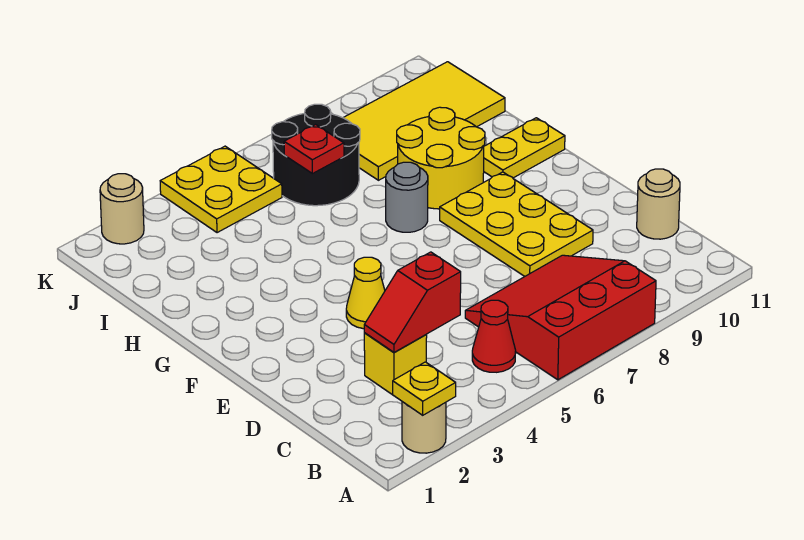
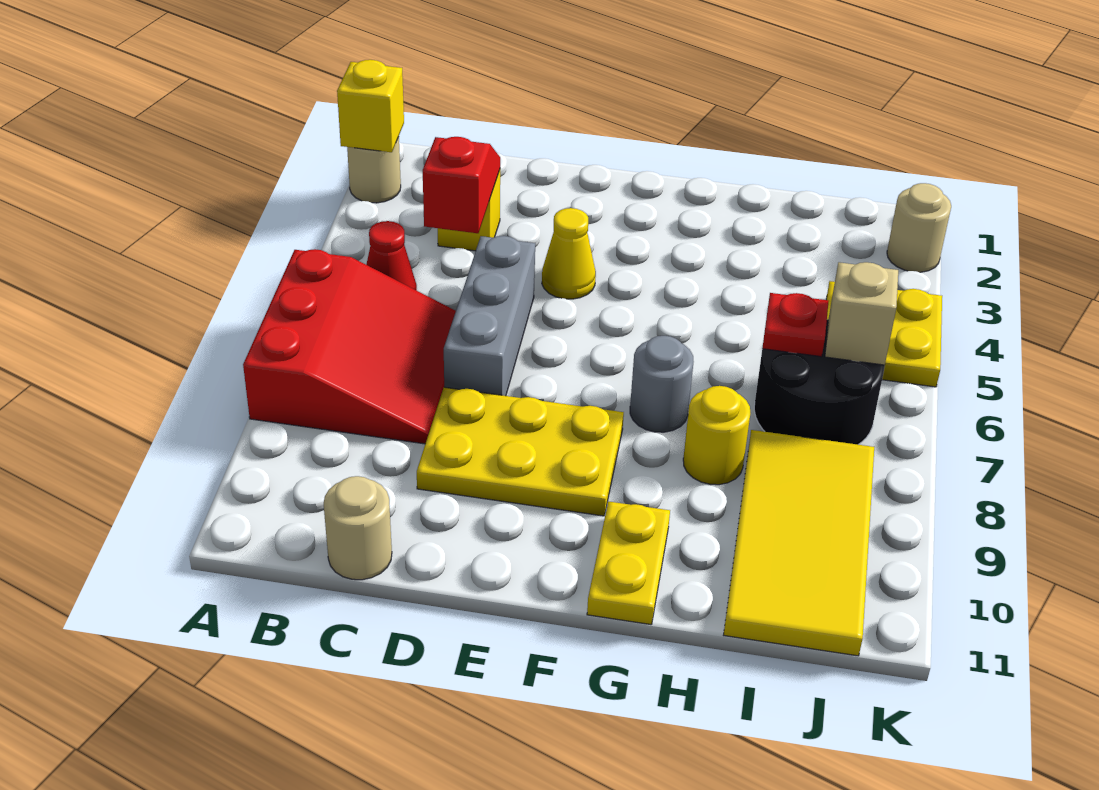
yellow plate A2 level 2 -> yellow brick A2 level 2
none -> grey brick D5:D7 level 1
yellow round brick G8:H9 level 1 -> yellow round brick H8 level 1
none -> tan brick J6 level 2

